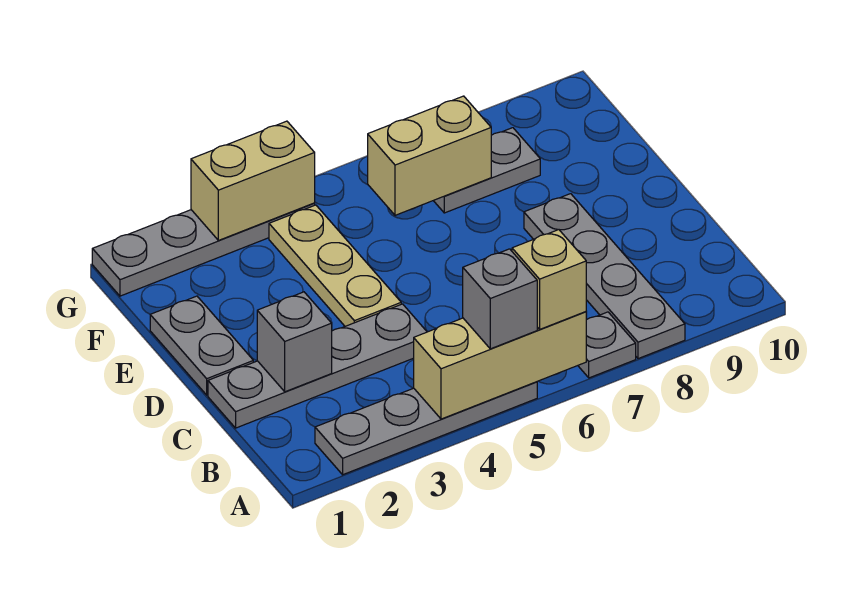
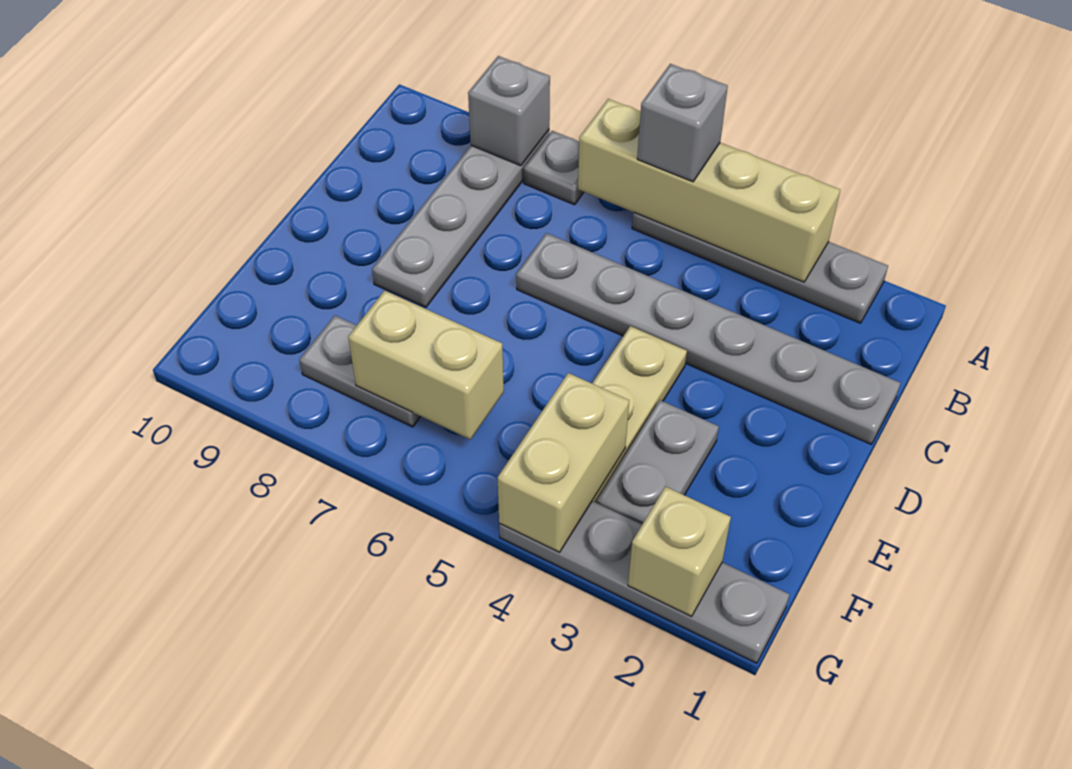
tan brick A4:A6 level 2 -> tan brick A3:A6 level 2
tan brick A6 level 3 -> tan brick G2 level 2
grey plate C1:C4 level 1 -> grey plate C1:C6 level 1
grey brick C2 level 2 -> grey brick A8 level 2
grey plate D1:E1 level 1 -> grey plate E3:F3 level 1
tan brick G3:G4 level 2 -> tan brick F4:G4 level 2

